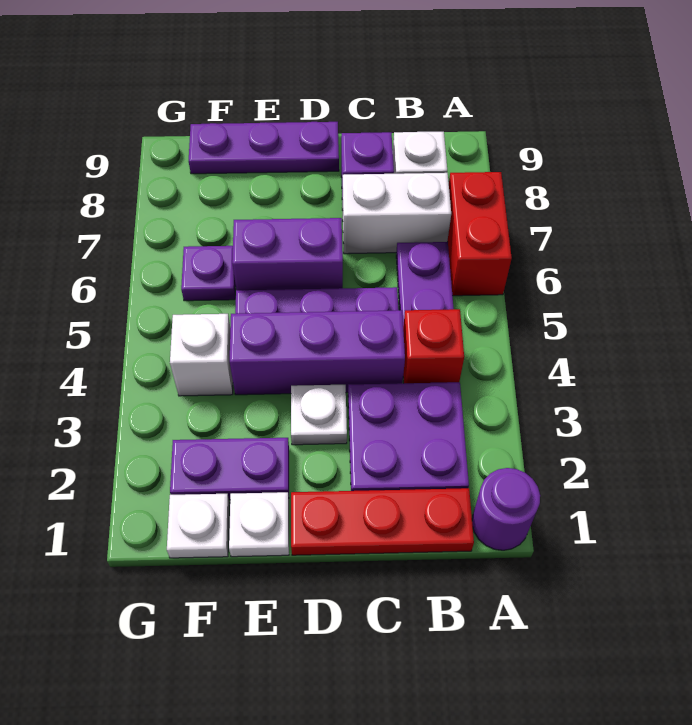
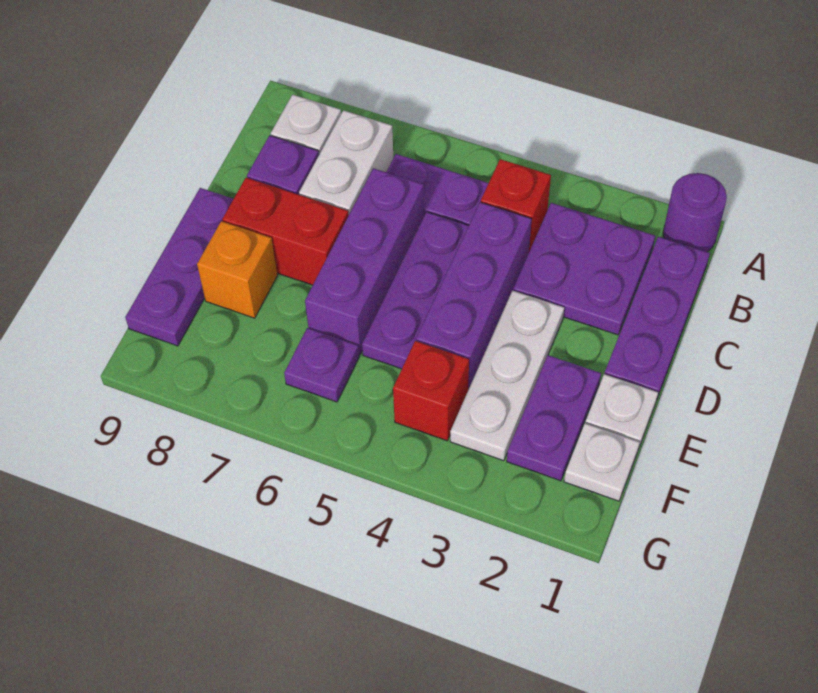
red brick A6:A7 level 1 -> red brick D7:D8 level 1
red plate B1:D1 level 1 -> purple plate B1:D1 level 1
white plate D3 level 1 -> white plate D3:F3 level 1
purple brick D6:E6 level 1 -> purple brick C6:E6 level 1
none -> orange brick E8 level 1
white brick F4 level 1 -> red brick F4 level 1

